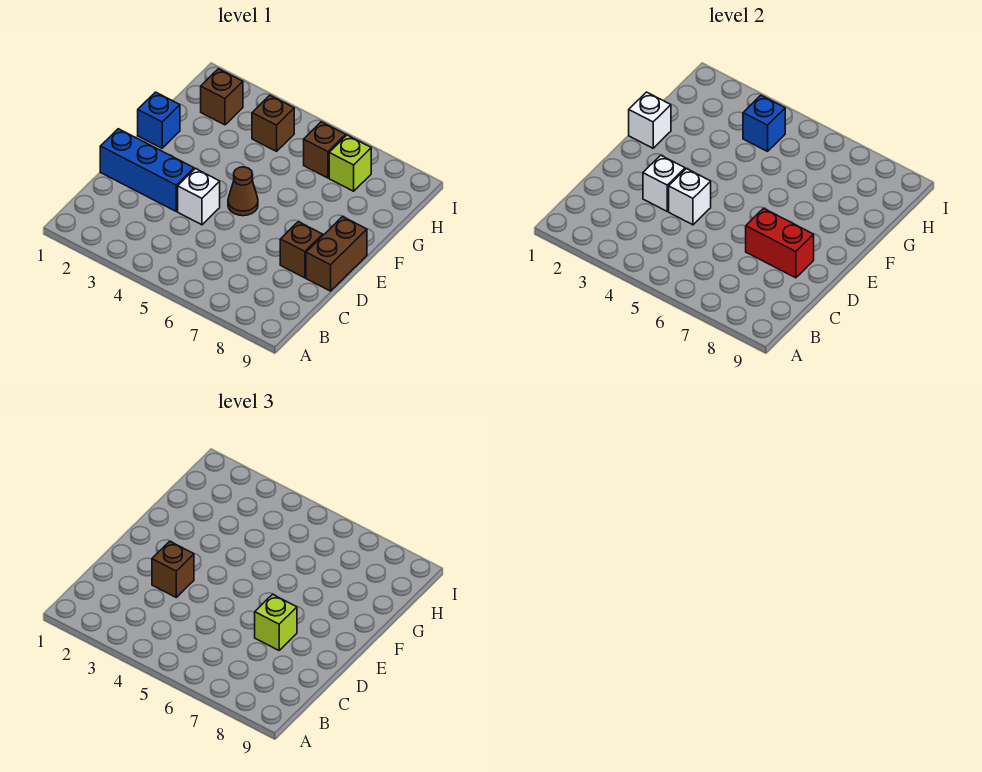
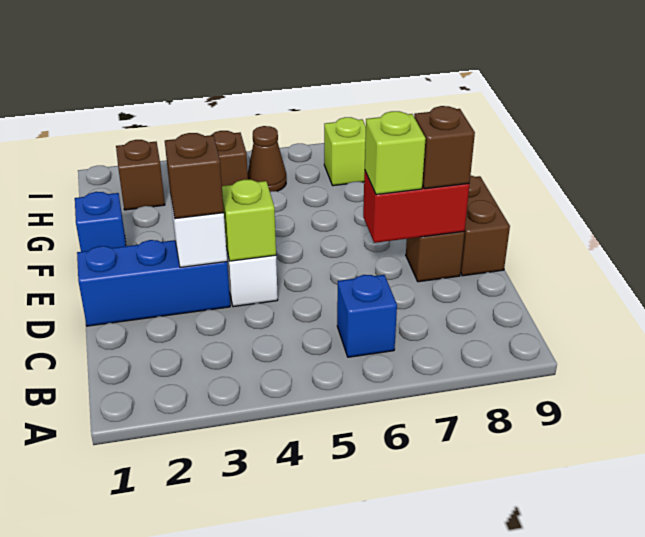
white brick D4 level 2 -> lime brick D4 level 2
brown cone E5 level 1 -> brown cone H5 level 1
white brick F1 level 2 -> none
blue brick H4 level 2 -> blue brick B6 level 1
brown brick H6 level 1 -> brown brick D8 level 3

